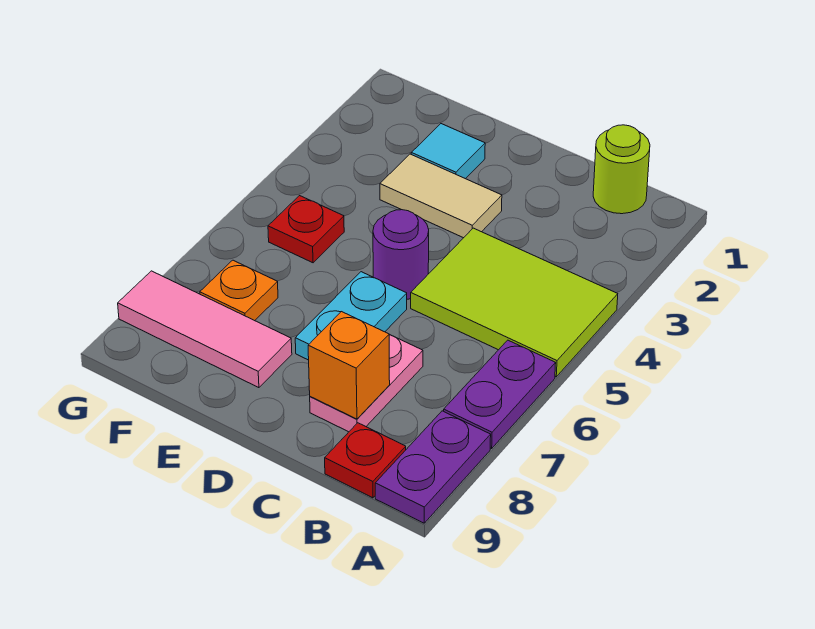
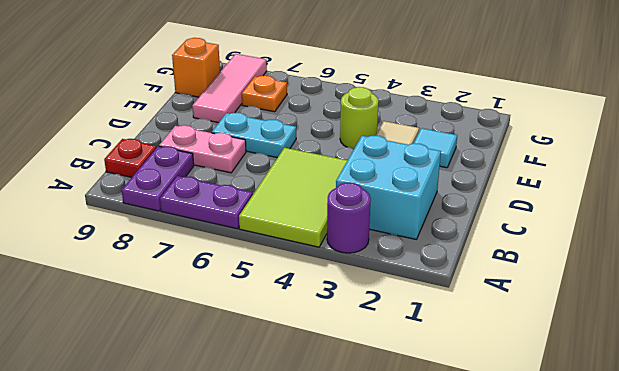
purple plate A8:A9 level 1 -> purple plate A8:B8 level 1
lime round brick B1 level 1 -> lime round brick E4 level 1
none -> cyan brick B2:C3 level 1
orange brick C8 level 2 -> orange brick F9 level 1
purple round brick D5 level 1 -> purple round brick A3 level 1
red plate F5 level 1 -> none

